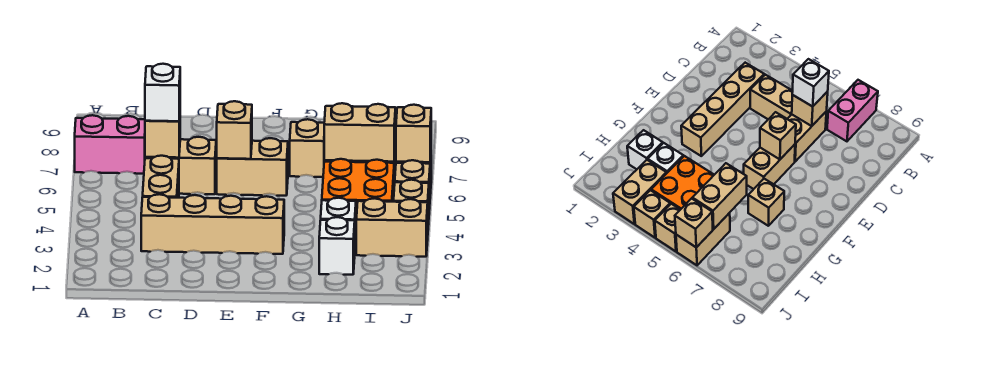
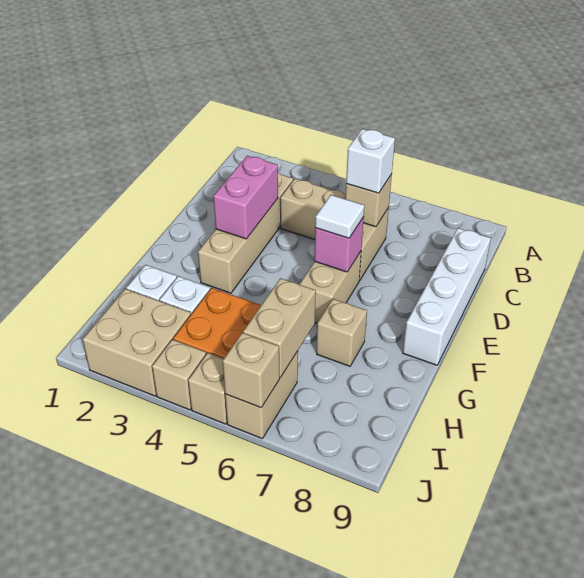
pink brick A7:B7 level 1 -> pink brick D3:E3 level 2
none -> white brick C9:F9 level 1
tan brick E6 level 2 -> pink brick E6 level 2
none -> white tile E6 level 3
tan brick I3:J3 level 1 -> tan brick I2:J3 level 1

